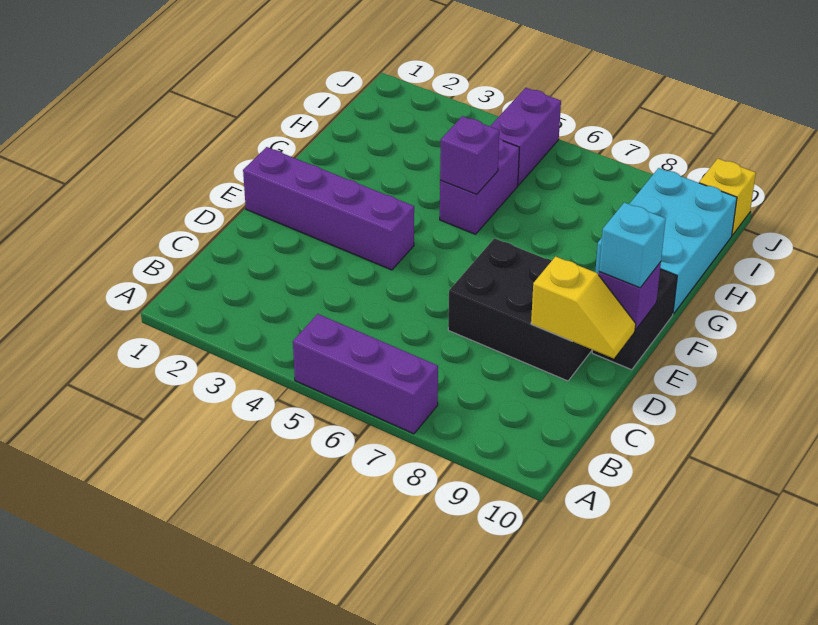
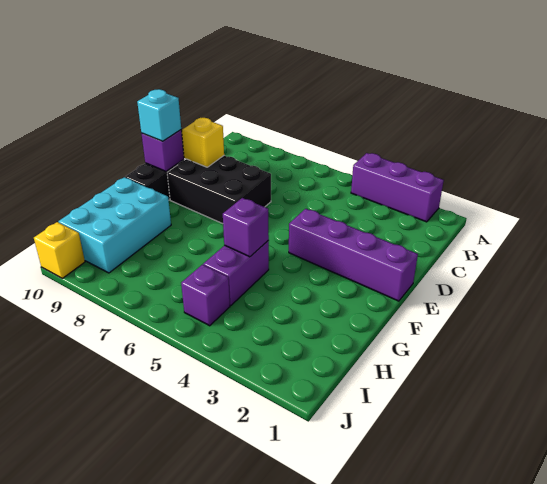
purple brick A5:A7 level 1 -> purple brick A2:A4 level 1
purple brick I5:J5 level 1 -> purple brick I5 level 1

